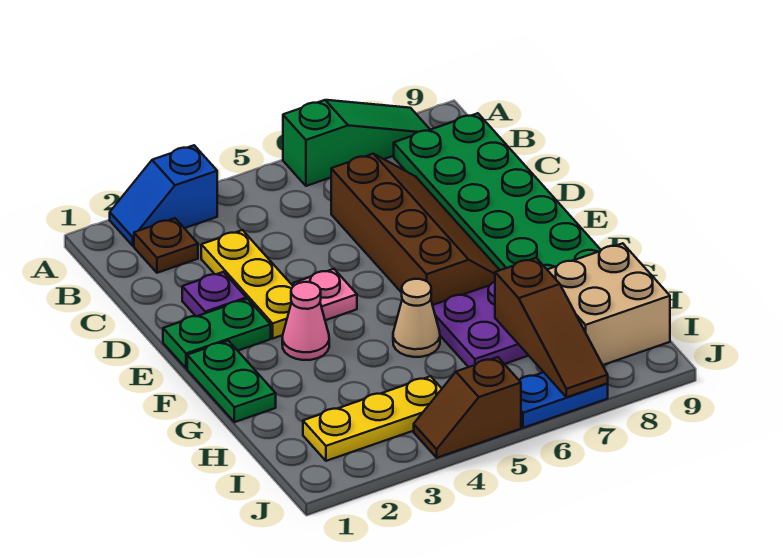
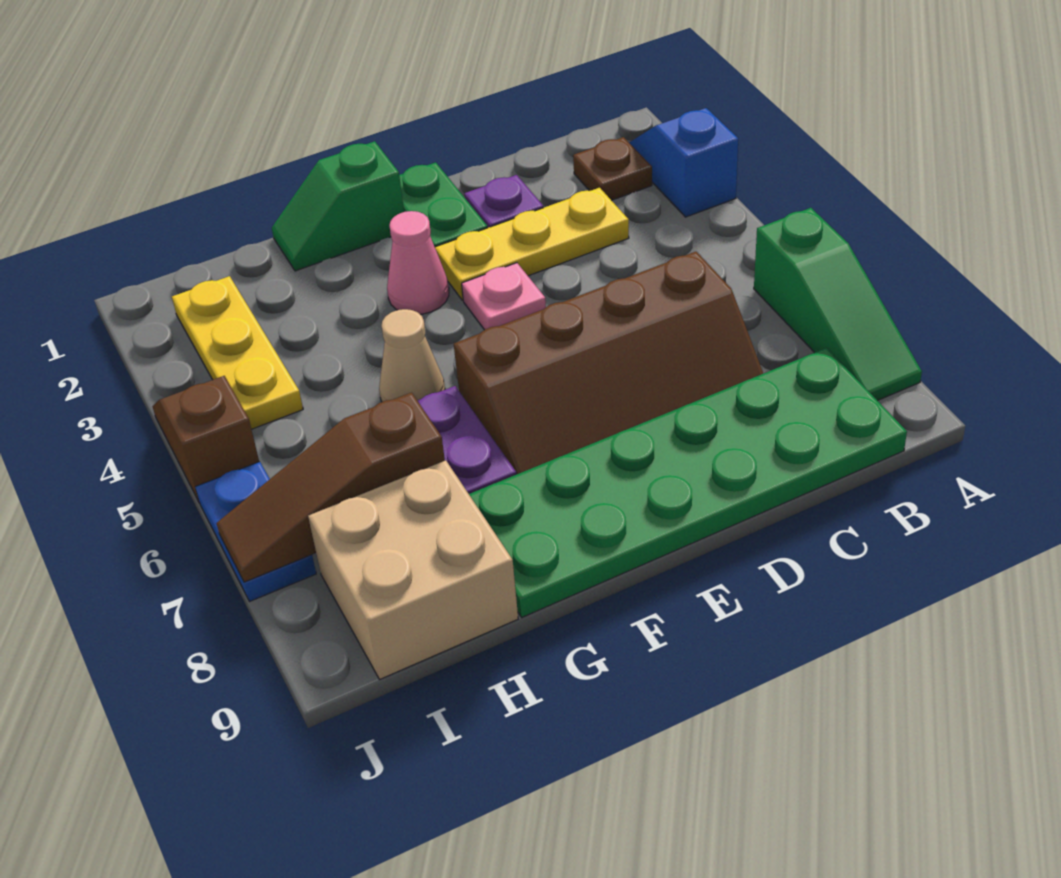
green plate F1:G1 level 1 -> green slope F1:G1 level 1 top F

